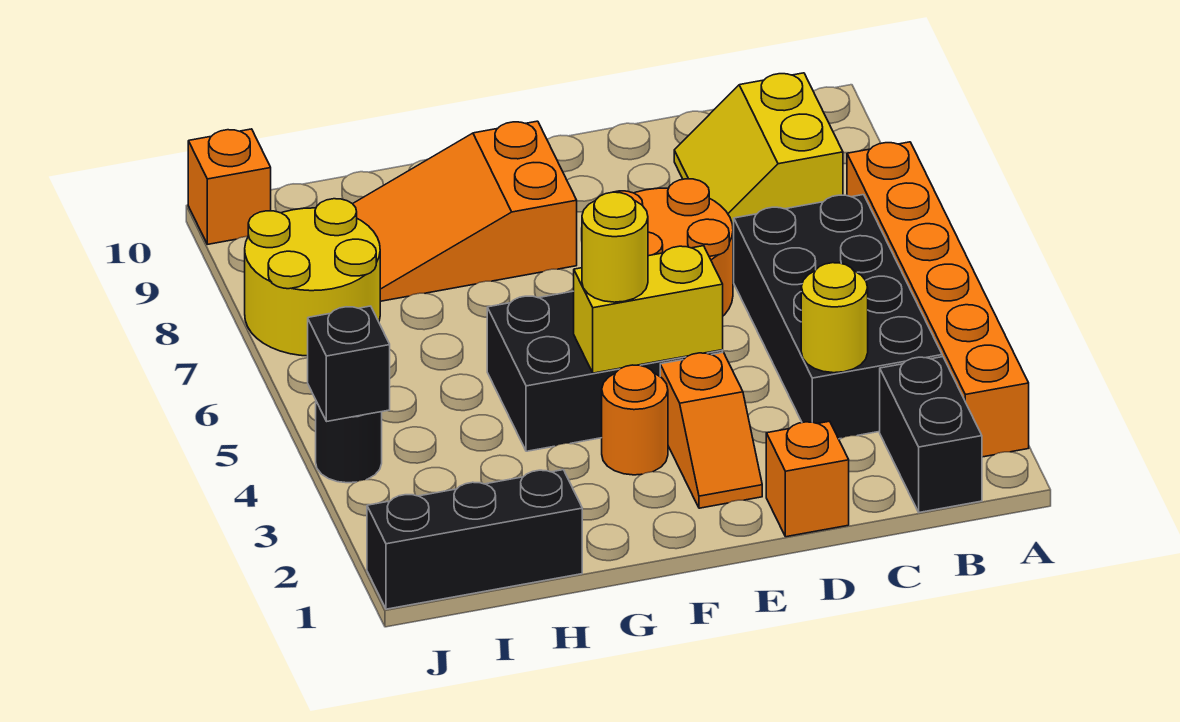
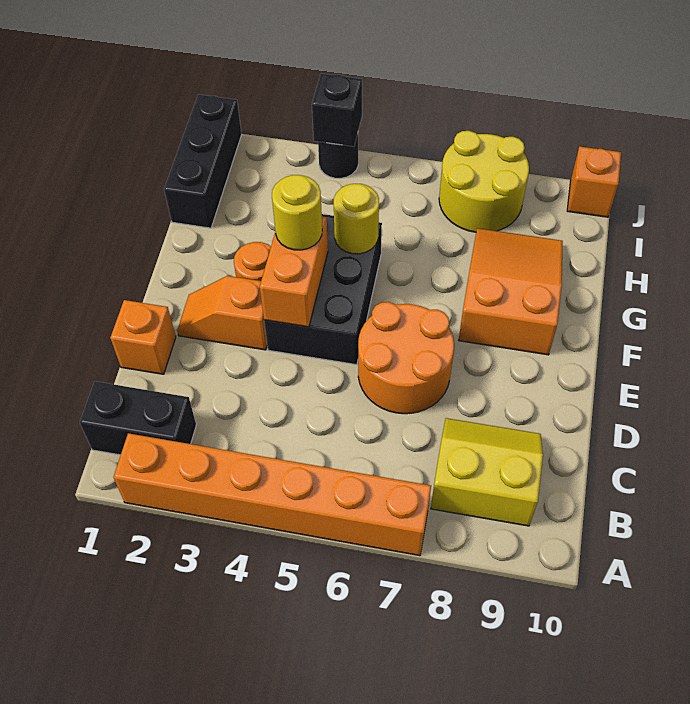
black brick B3:C6 level 1 -> none
yellow round brick C3 level 2 -> yellow round brick G5 level 2
yellow brick E4:F4 level 2 -> orange brick E4:F4 level 2

